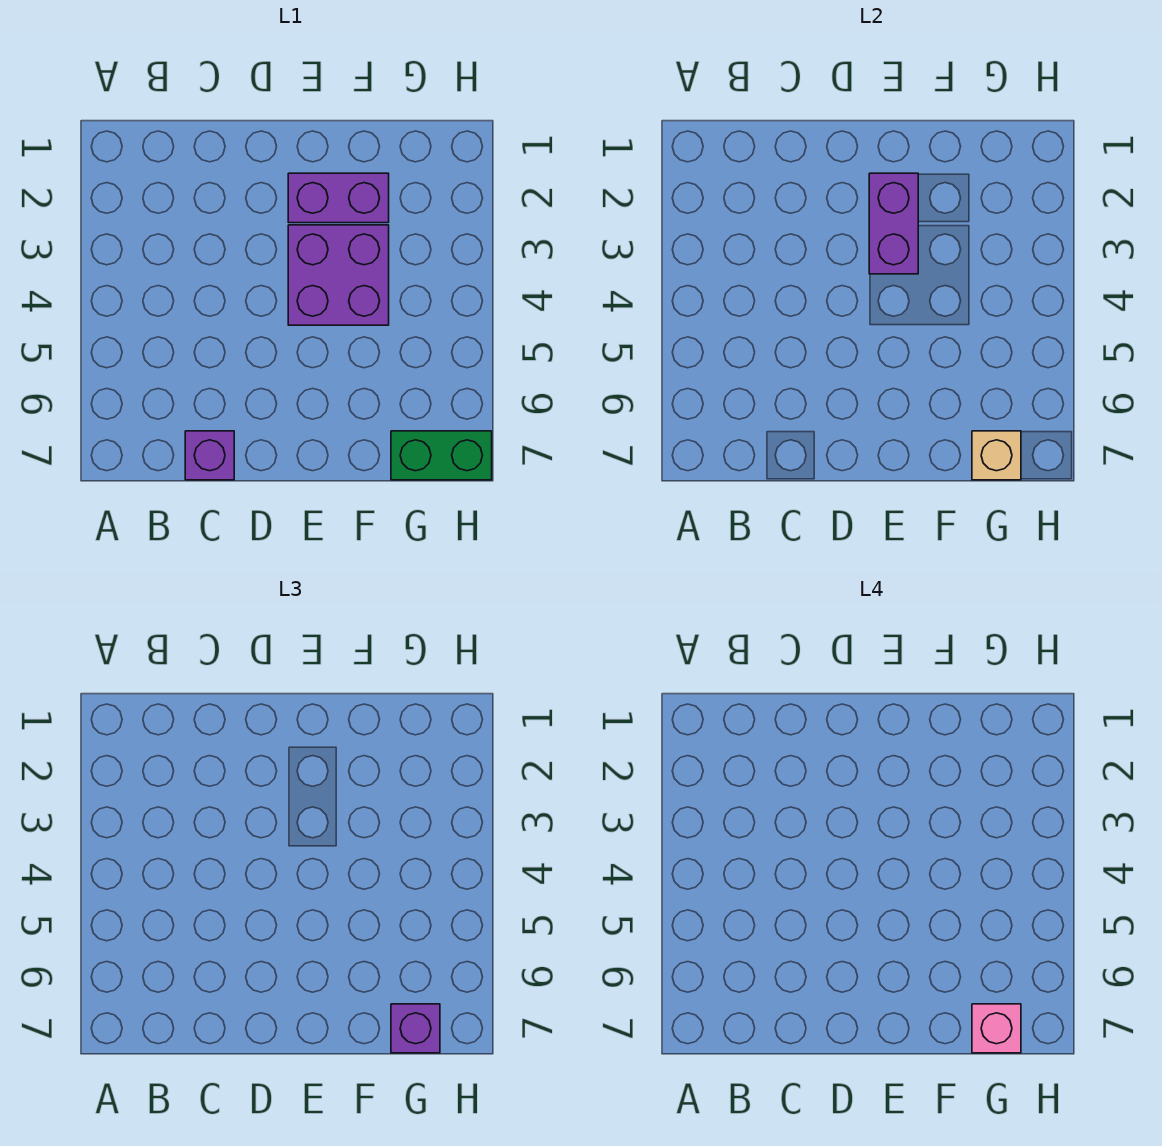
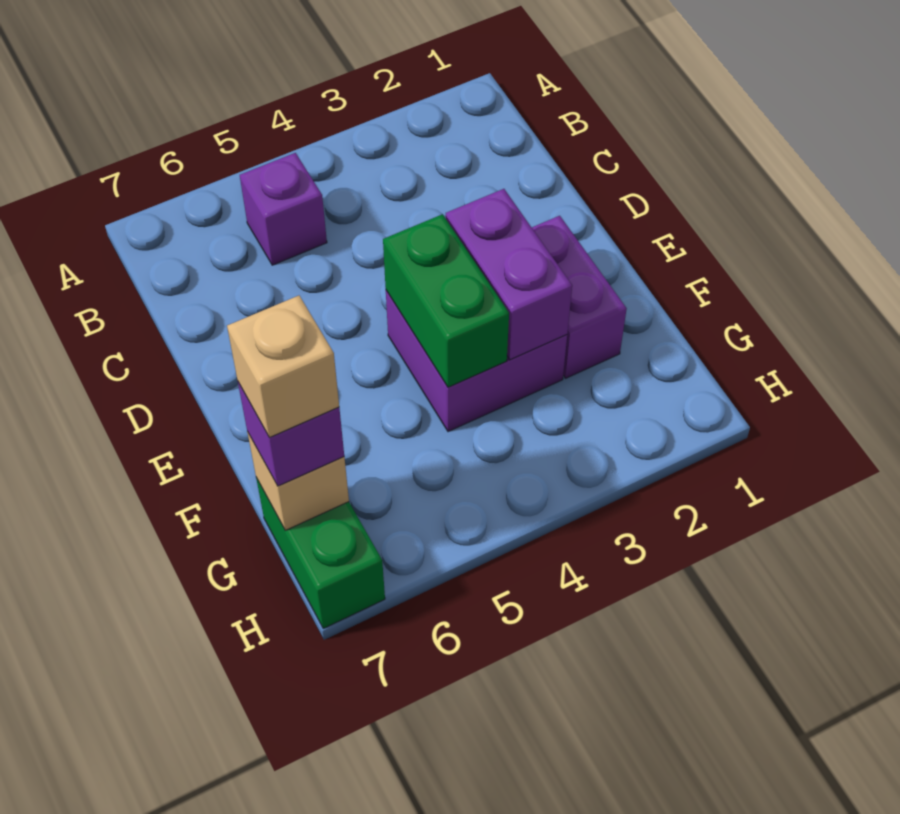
purple brick C7 level 1 -> purple brick B5 level 1
purple brick E2:E3 level 2 -> purple brick E3:F3 level 2
none -> green brick E4:F4 level 2
pink brick G7 level 4 -> tan brick G7 level 4

